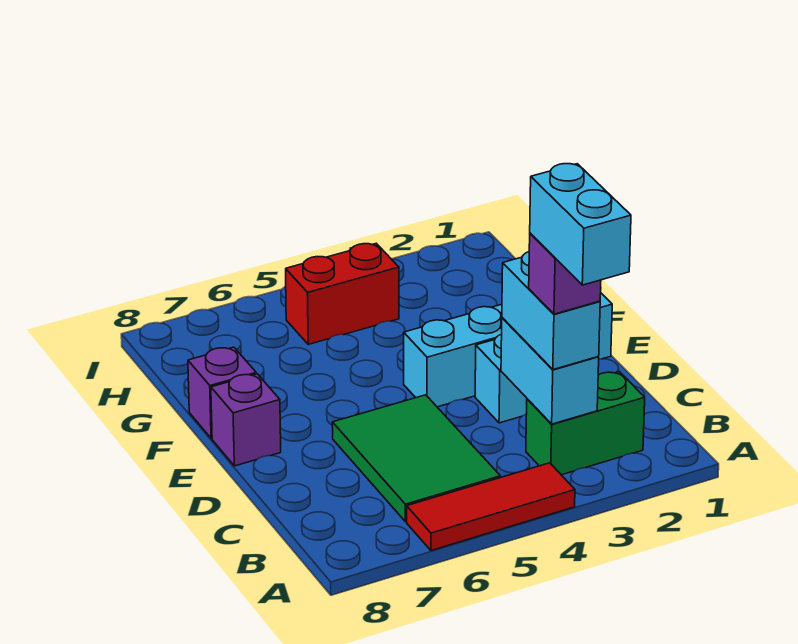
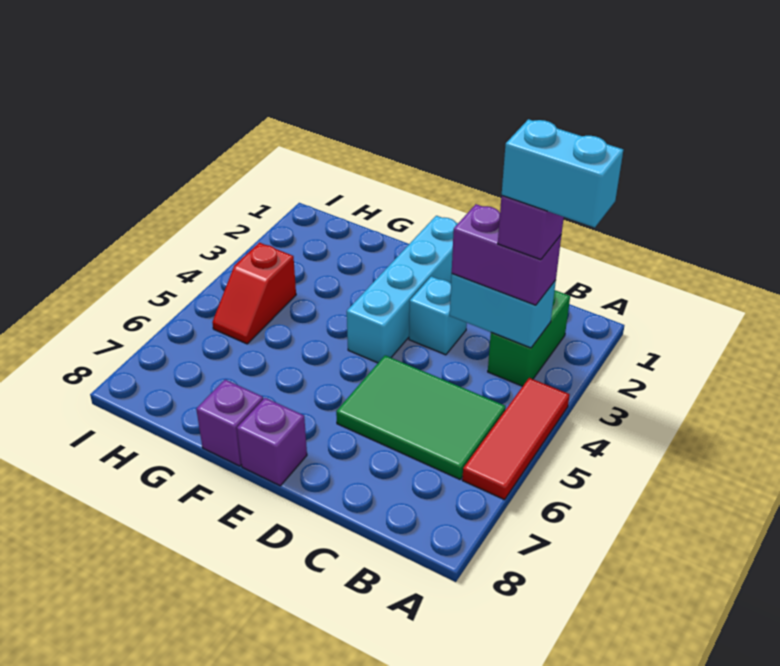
cyan brick B3:C3 level 3 -> purple brick B3:C3 level 3
red brick H4:H5 level 1 -> red slope H4:H5 level 1 top 4

